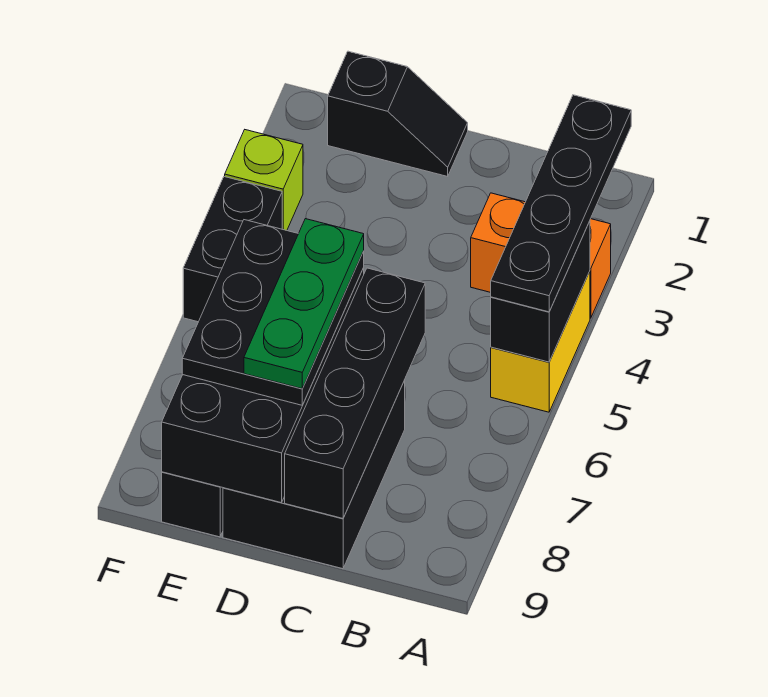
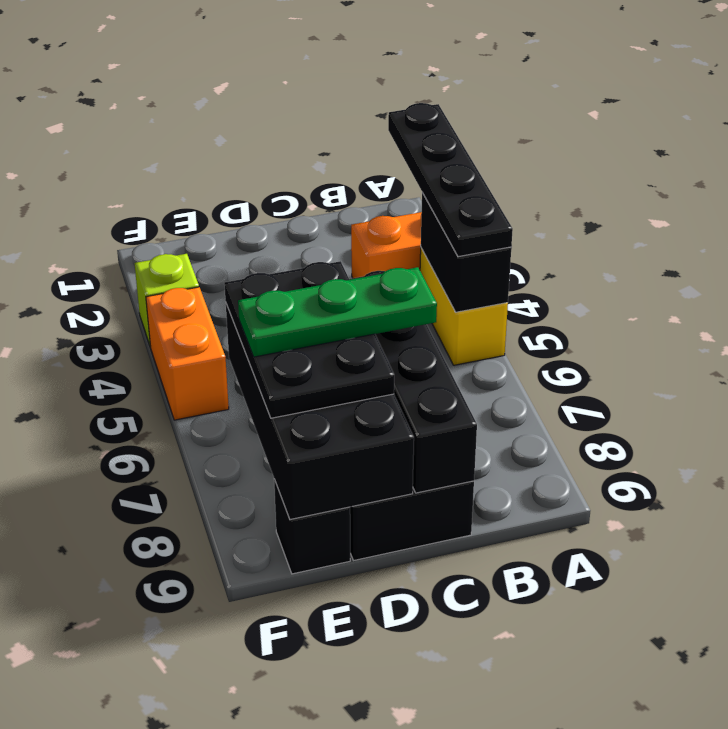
black slope D1:E1 level 1 top E -> none
green plate D6:D8 level 4 -> green plate C7:E7 level 4
black brick F4:F5 level 1 -> orange brick F4:F5 level 1

